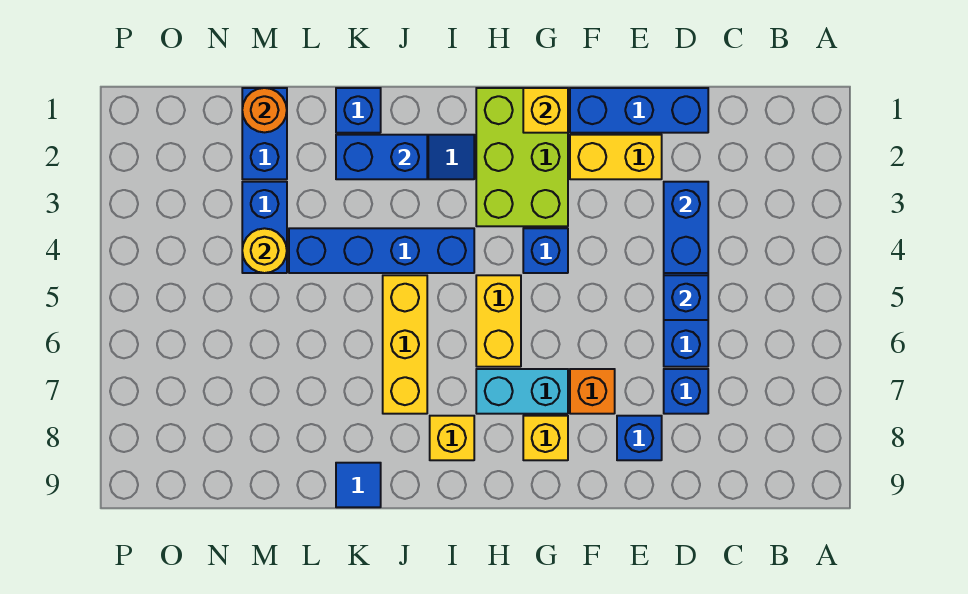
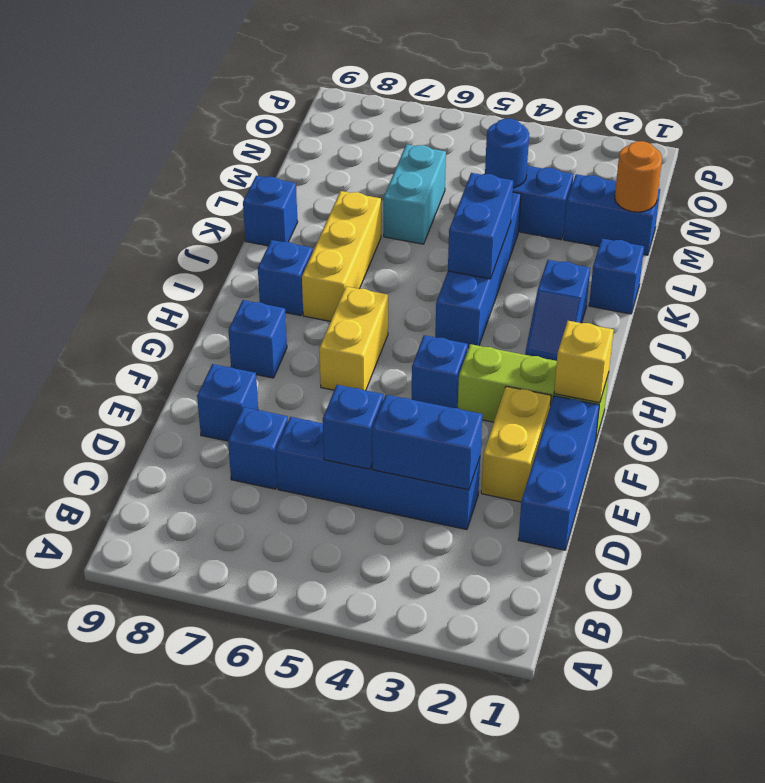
orange brick F7 level 1 -> none
lime brick G1:H3 level 1 -> lime brick G1:G3 level 1
cyan brick G7:H7 level 1 -> cyan brick L6:M6 level 1
yellow brick G8 level 1 -> blue brick G8 level 1
yellow brick H5:H6 level 1 -> yellow brick G6:H6 level 1
yellow brick I8 level 1 -> blue brick I8 level 1
blue brick J2:K2 level 2 -> blue brick J4:K4 level 2
yellow brick J5:J7 level 1 -> yellow brick I7:K7 level 1
blue tile K9 level 1 -> blue brick K9 level 1
yellow round brick M4 level 2 -> blue round brick M4 level 2

